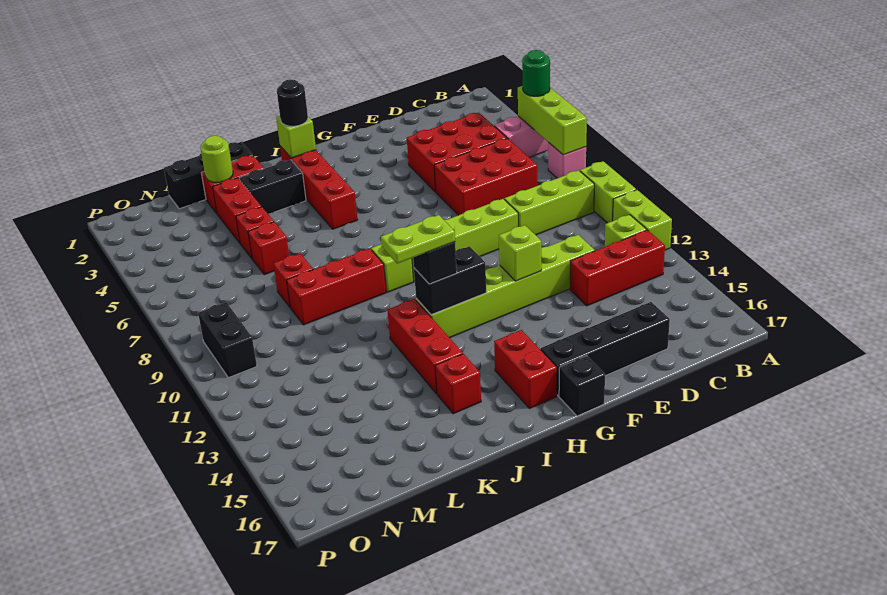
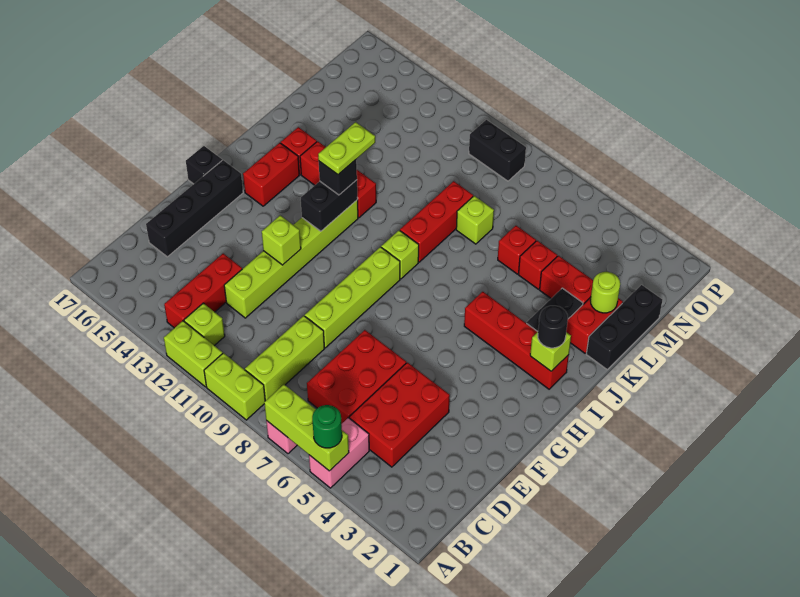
red brick H15:H16 level 1 -> red brick H15:I15 level 1
red brick L8 level 1 -> lime brick L8 level 1

